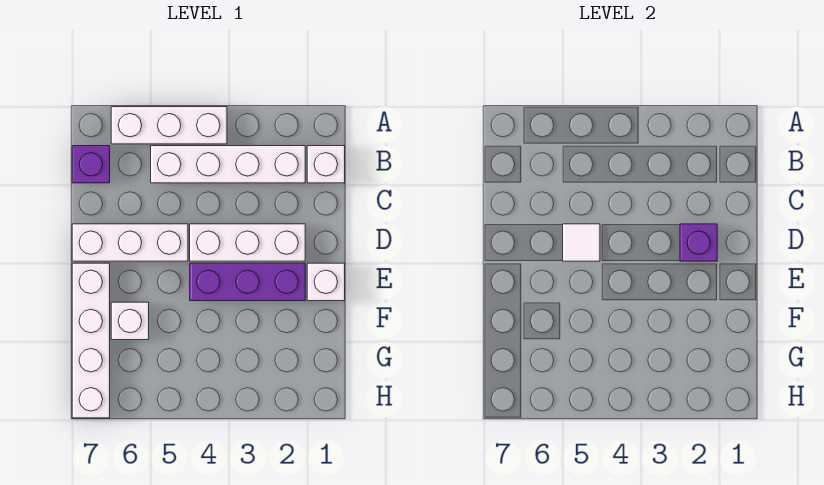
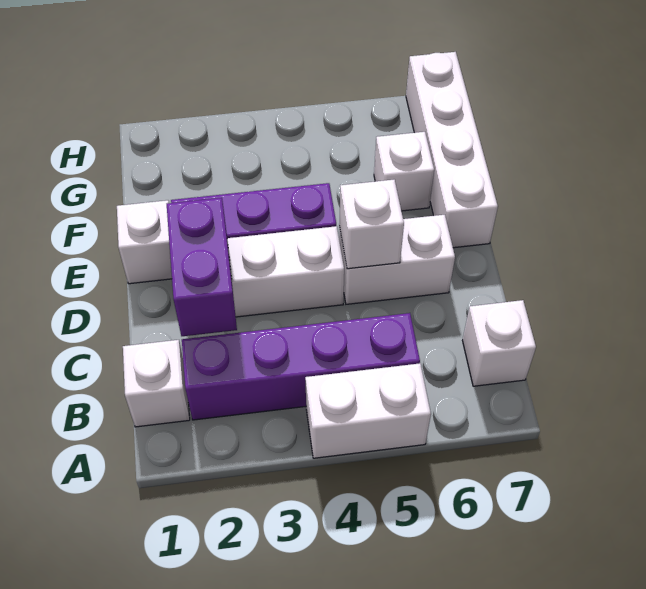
white brick A4:A6 level 1 -> white brick A4:A5 level 1
white brick B2:B5 level 1 -> purple brick B2:B5 level 1
purple brick B7 level 1 -> white brick B7 level 1
purple brick D2 level 2 -> purple brick C2:D2 level 2
white brick D5:D7 level 1 -> white brick D5:D6 level 1
white tile D5 level 2 -> white brick D5 level 2

